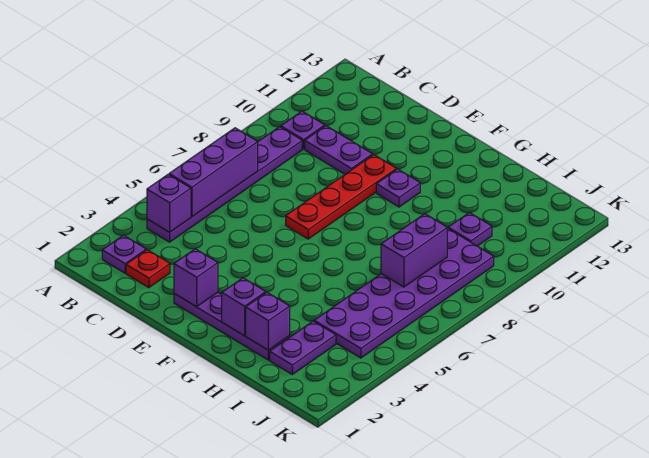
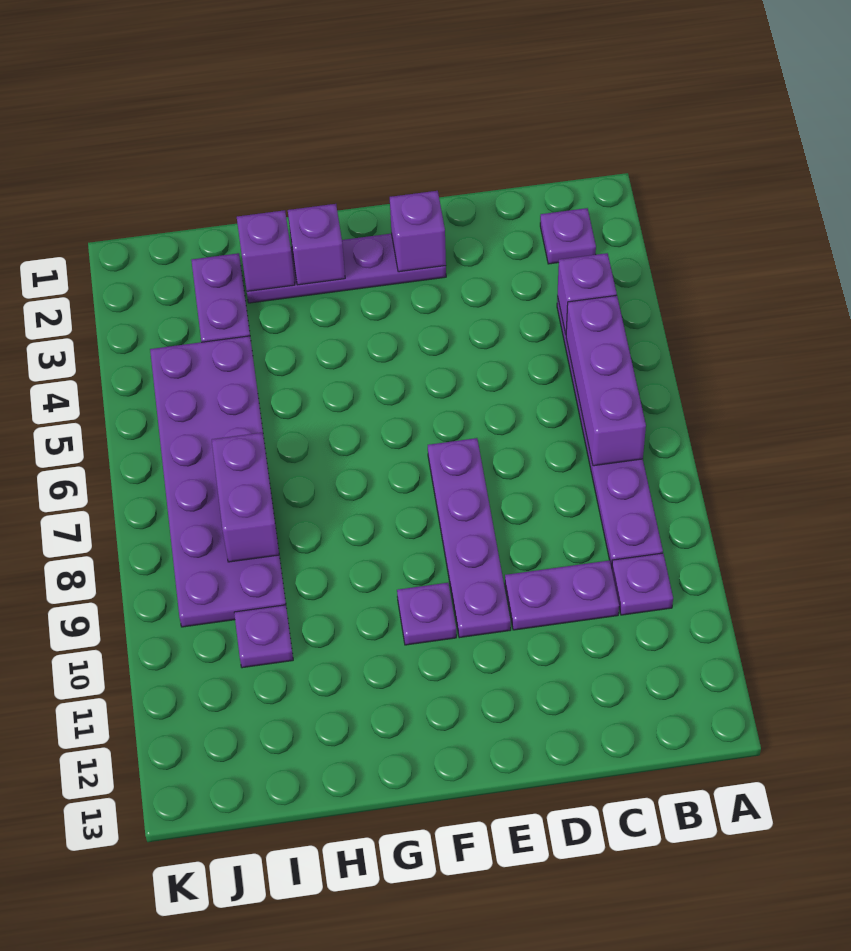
red plate C2 level 1 -> none
red plate E7:E10 level 1 -> purple plate E7:E10 level 1

